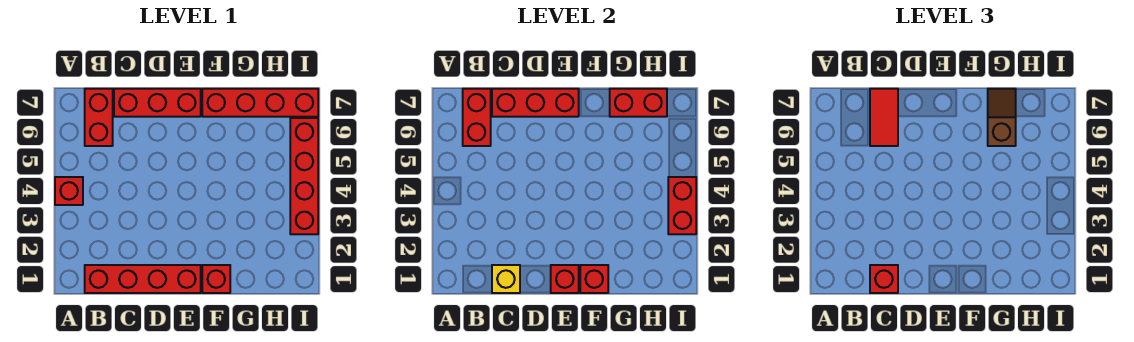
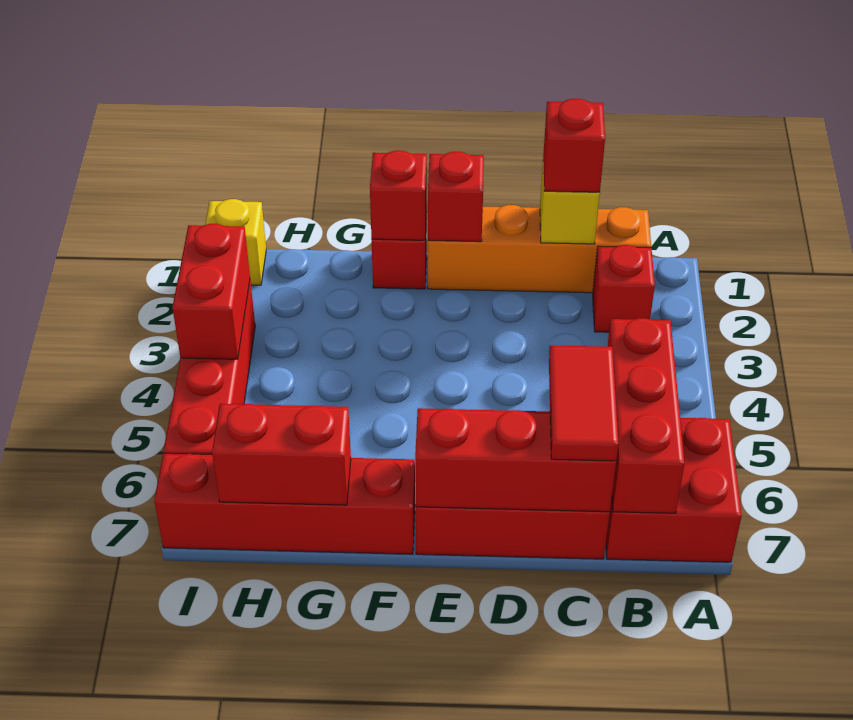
red brick A4 level 1 -> red brick B2 level 1
red brick B1:E1 level 1 -> orange brick B1:E1 level 1
red brick B6:B7 level 1 -> red brick A6:B7 level 1
red brick B6:B7 level 2 -> red brick B5:B7 level 2
brown slope G6:G7 level 3 top 6 -> none
none -> yellow brick I1 level 1

